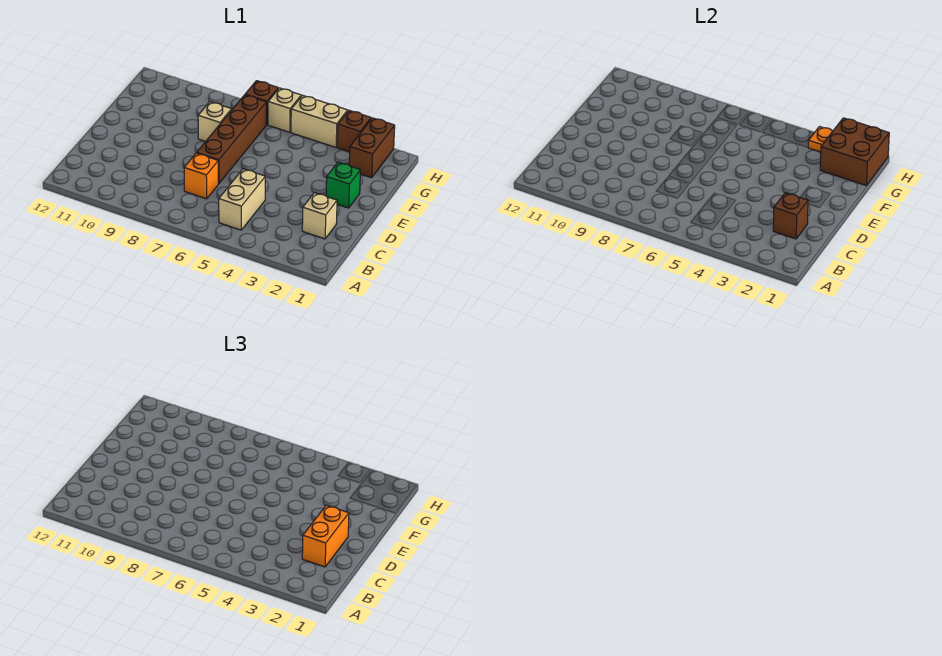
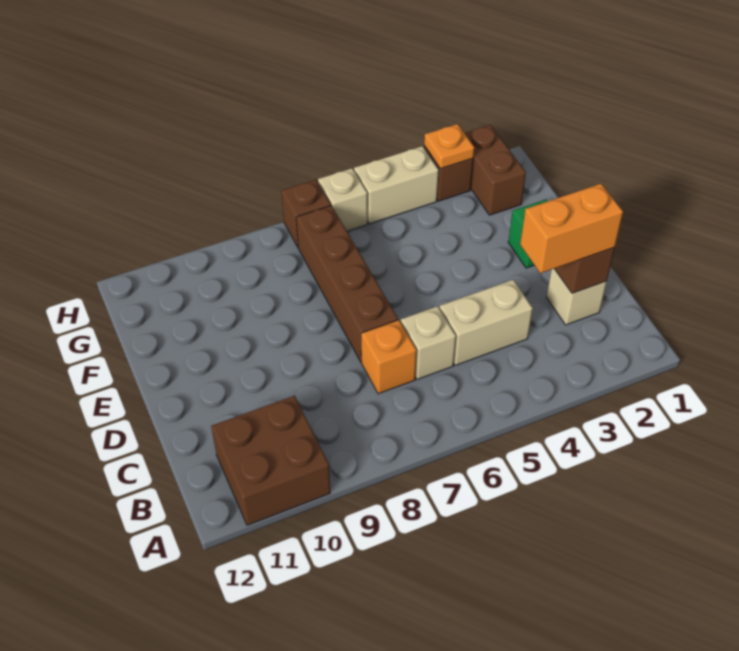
tan brick B5:C5 level 1 -> tan brick C4:C5 level 1
orange brick C2:D2 level 3 -> orange brick C2:C3 level 3
tan brick F8 level 1 -> tan brick C6 level 1
brown brick G1:H2 level 2 -> brown brick A10:B11 level 1

